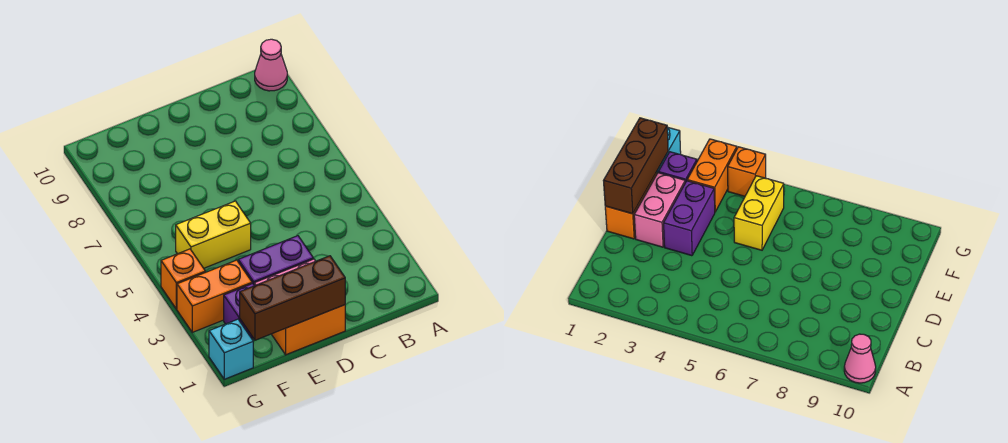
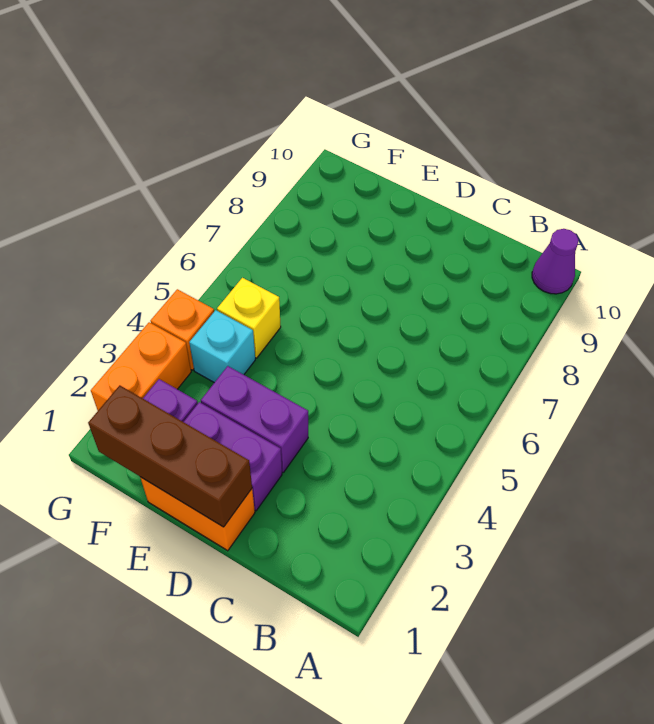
pink cone A10 level 1 -> purple cone A10 level 1
pink brick D2:E2 level 1 -> purple brick D2:E2 level 1
yellow brick E5:F5 level 1 -> yellow brick F5 level 1
orange brick F3:G3 level 1 -> orange brick G2:G3 level 1
cyan brick G1 level 1 -> cyan brick F4 level 1

